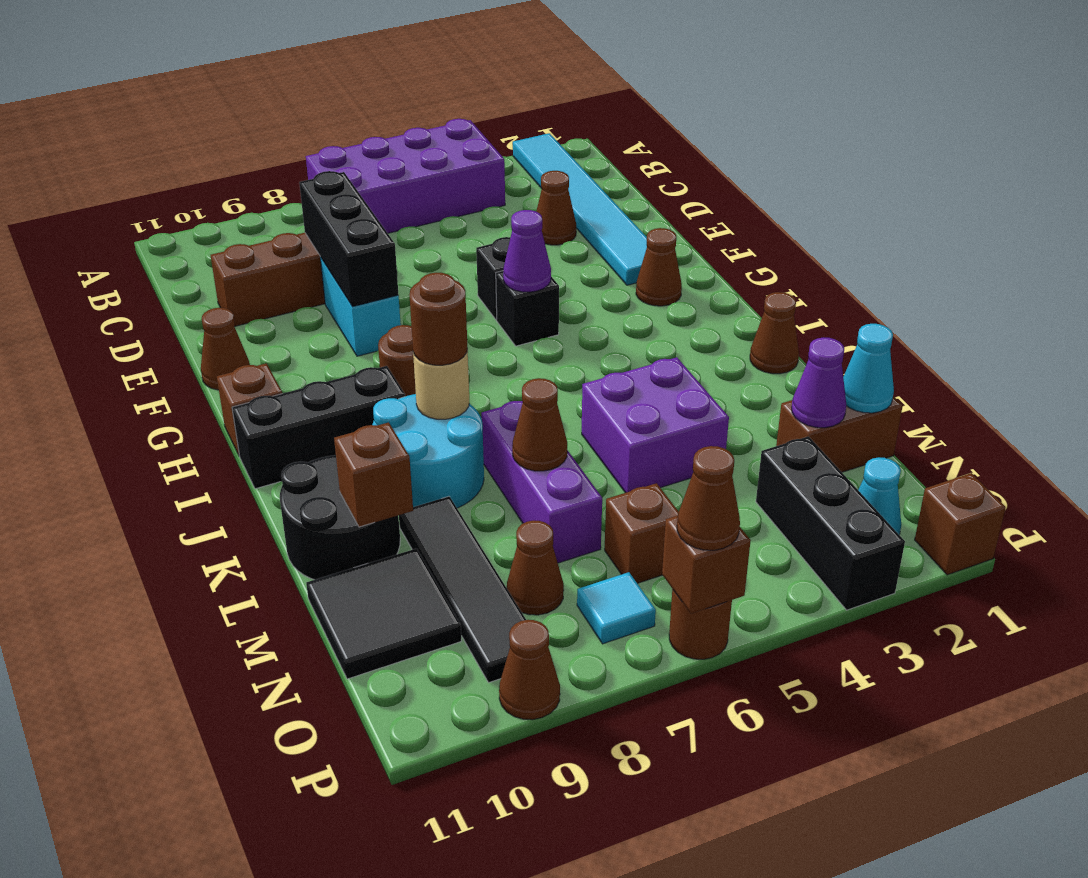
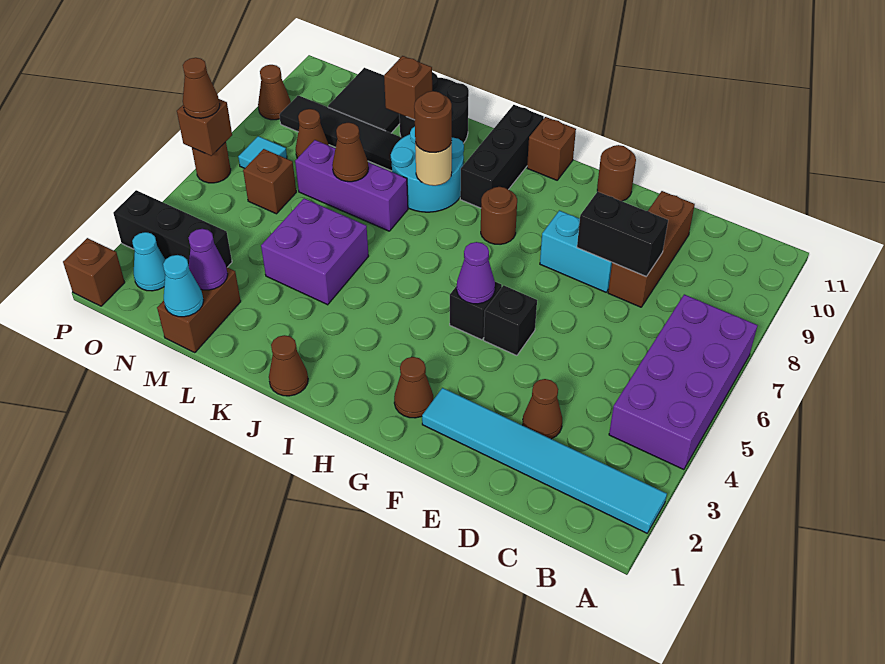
black brick D8:F8 level 2 -> black brick D8:E8 level 2
brown cone F11 level 1 -> brown round brick F11 level 1

